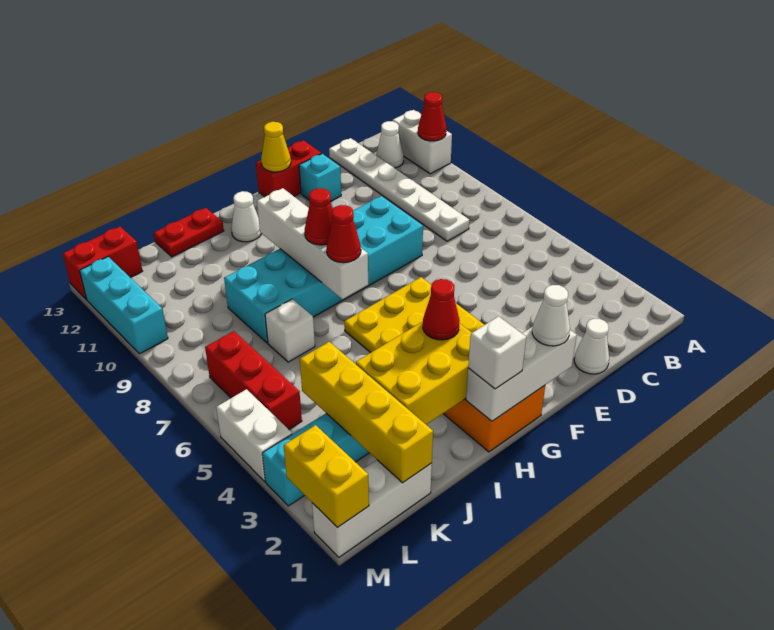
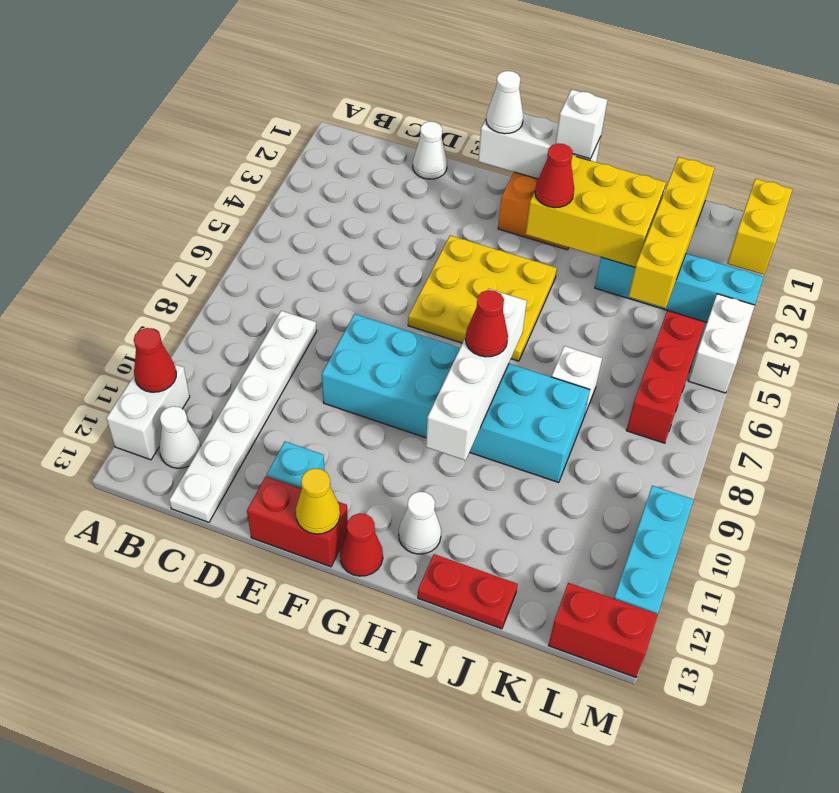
red cone H7 level 3 -> red cone G13 level 1

